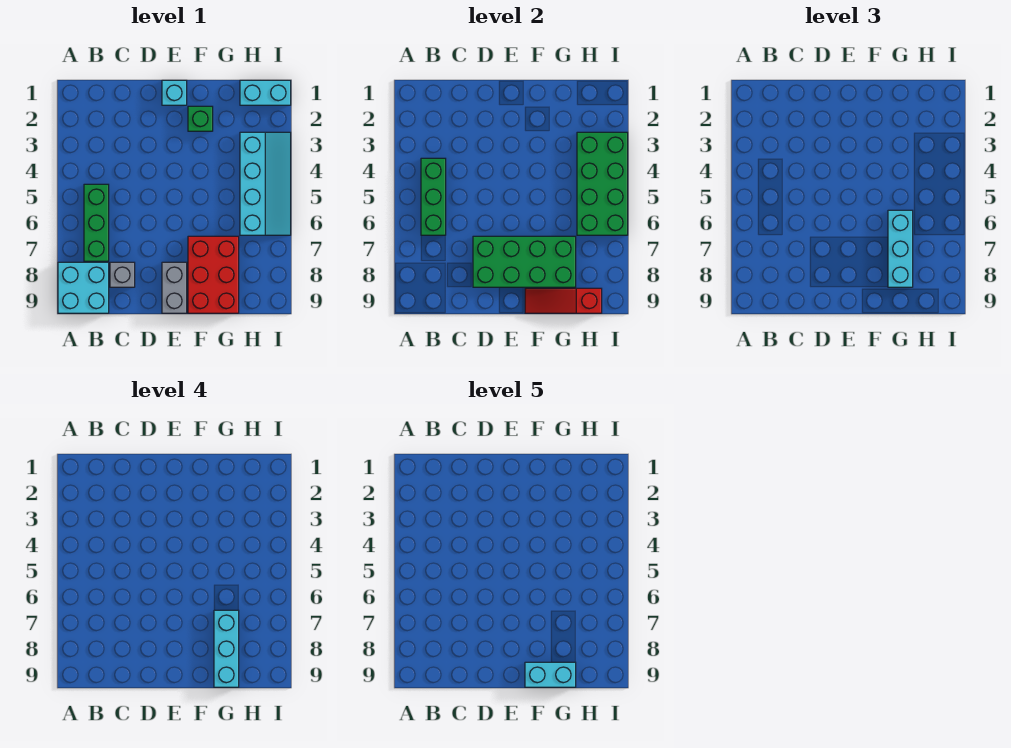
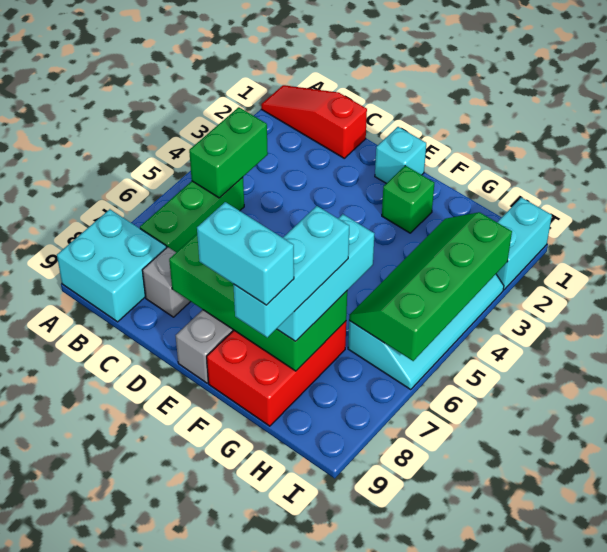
green brick B4:B6 level 2 -> green brick B4:B5 level 2
red slope F9:H9 level 2 top H -> red slope A1:C1 level 1 top C
cyan brick H1:I1 level 1 -> cyan brick I1:I2 level 1
green brick H3:I6 level 2 -> green slope H3:I6 level 2 top I

